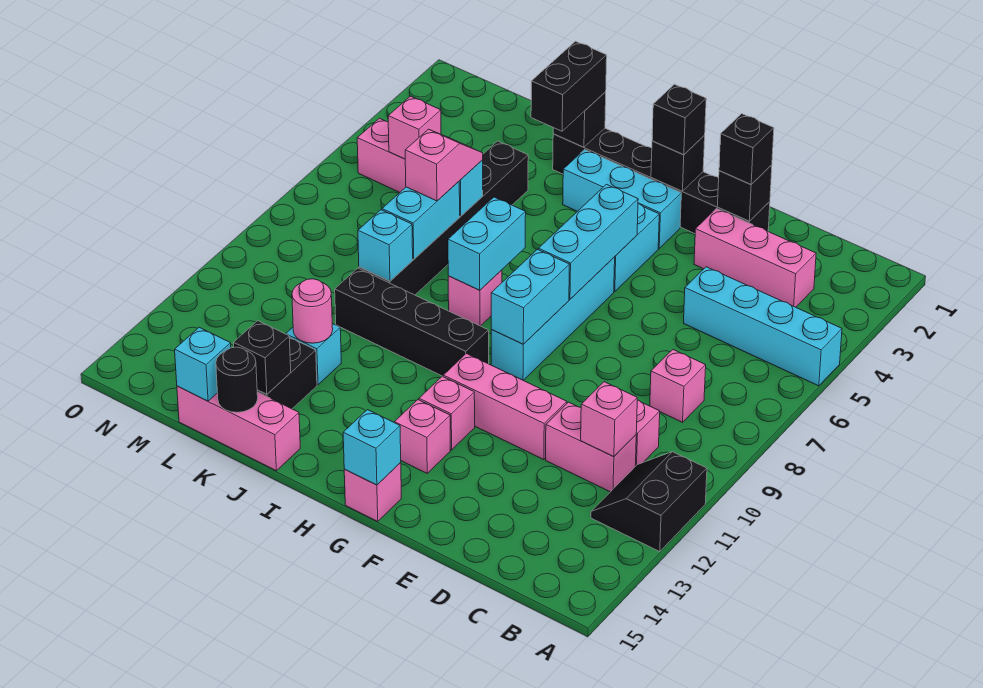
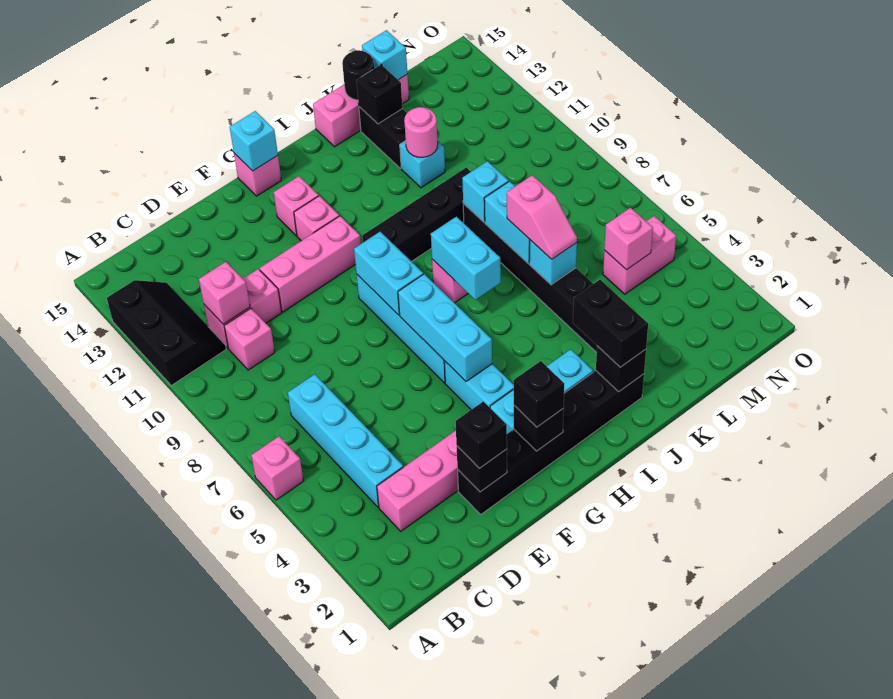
cyan brick A5:D5 level 1 -> cyan brick C4:C7 level 1
black slope A11:B12 level 1 top A -> black slope A11:B13 level 1 top A
pink brick C8 level 1 -> pink brick A6 level 1

